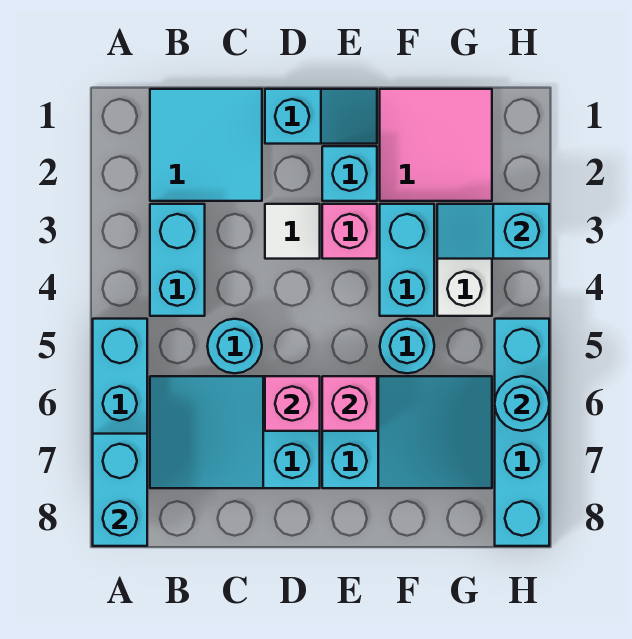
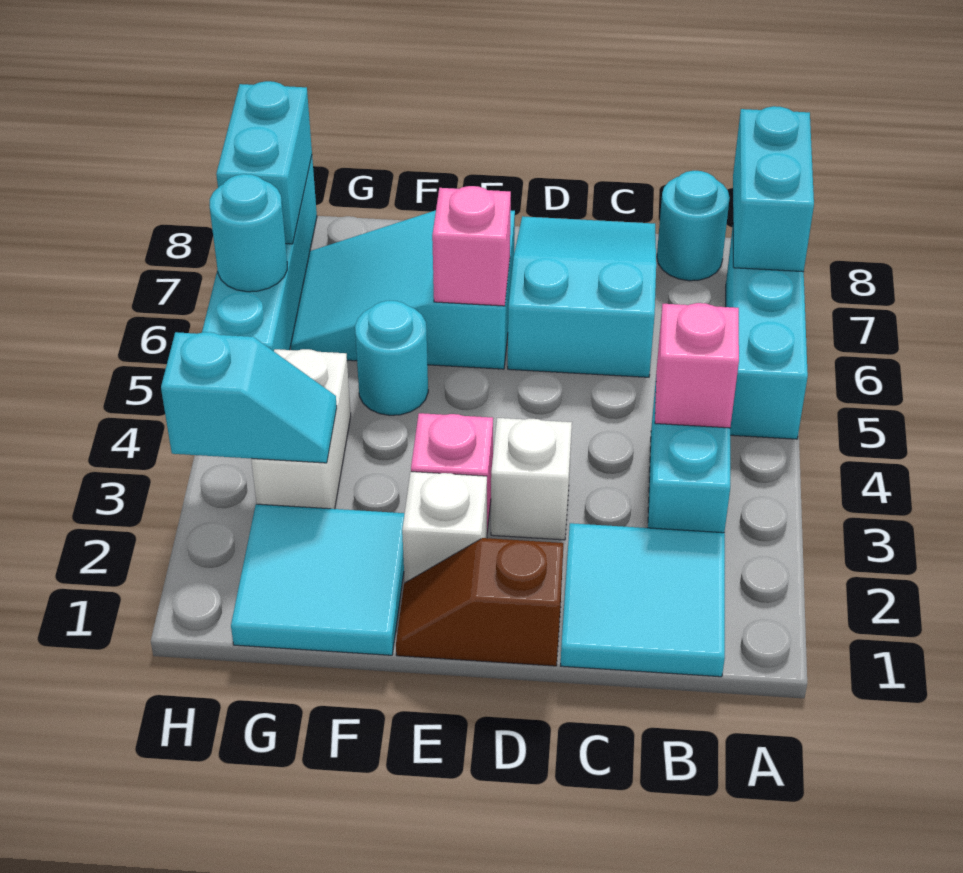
cyan slope B6:D7 level 1 top D -> cyan slope C6:D8 level 1 top 6
cyan round brick C5 level 1 -> cyan round brick B8 level 1
cyan slope D1:E1 level 1 top D -> brown slope D1:E1 level 1 top D
white tile D3 level 1 -> white brick D3 level 1
pink brick D6 level 2 -> pink brick B4 level 2
cyan brick E2 level 1 -> white brick E2 level 1
pink tile F1:G2 level 1 -> cyan tile F1:G2 level 1
cyan brick F3:F4 level 1 -> cyan brick H7:H8 level 2

